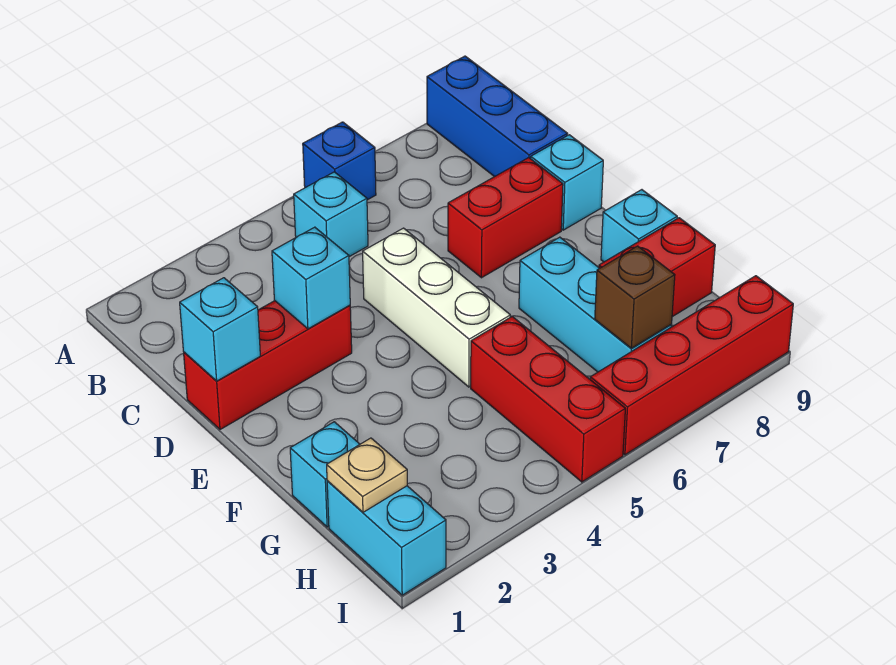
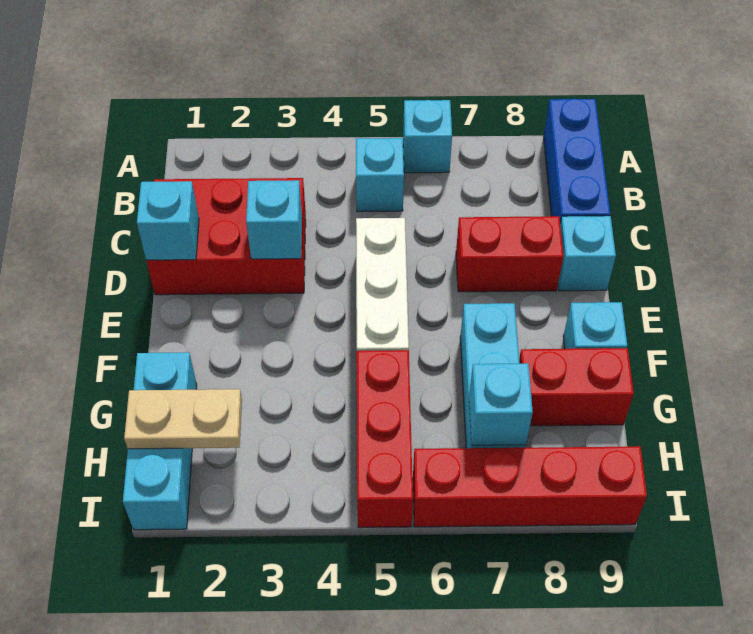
blue brick A6 level 1 -> cyan brick A6 level 1
red brick D1:D3 level 1 -> red brick C1:D3 level 1
tan plate H1 level 2 -> tan plate H1:H2 level 2
brown brick H7 level 2 -> cyan brick H7 level 2

